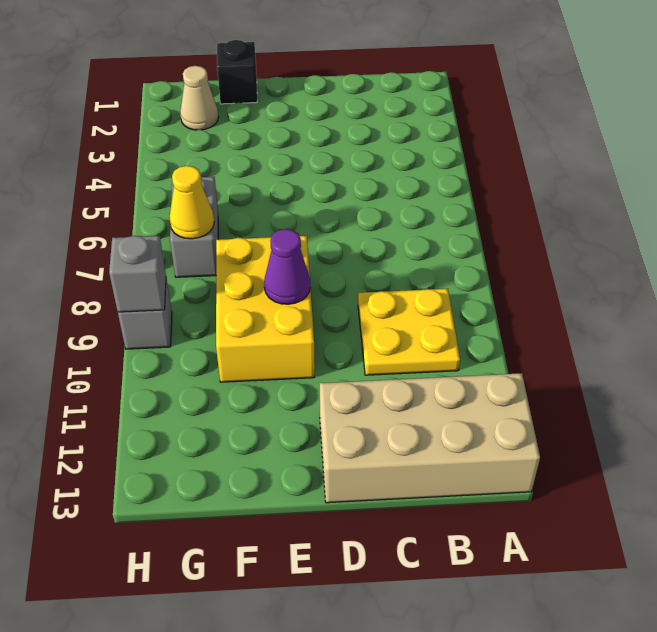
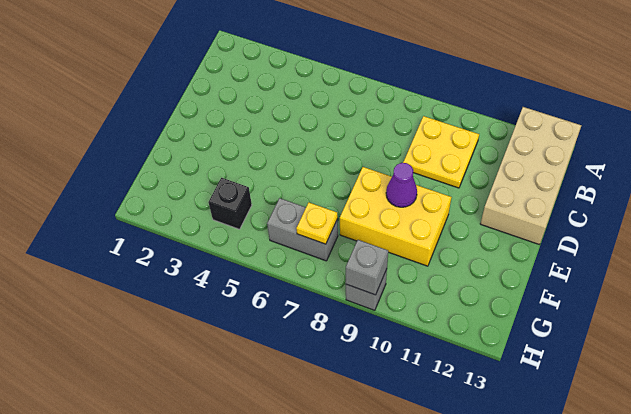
black brick F1 level 1 -> black brick G4 level 1
tan cone G2 level 1 -> none
yellow cone G7 level 2 -> yellow plate G7 level 2

